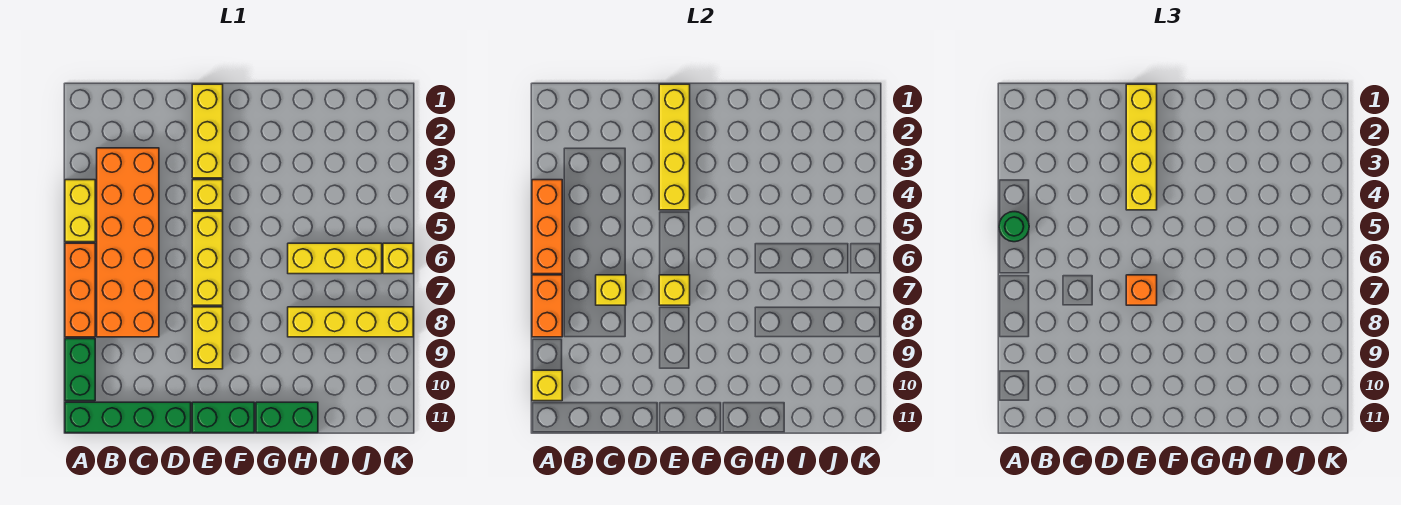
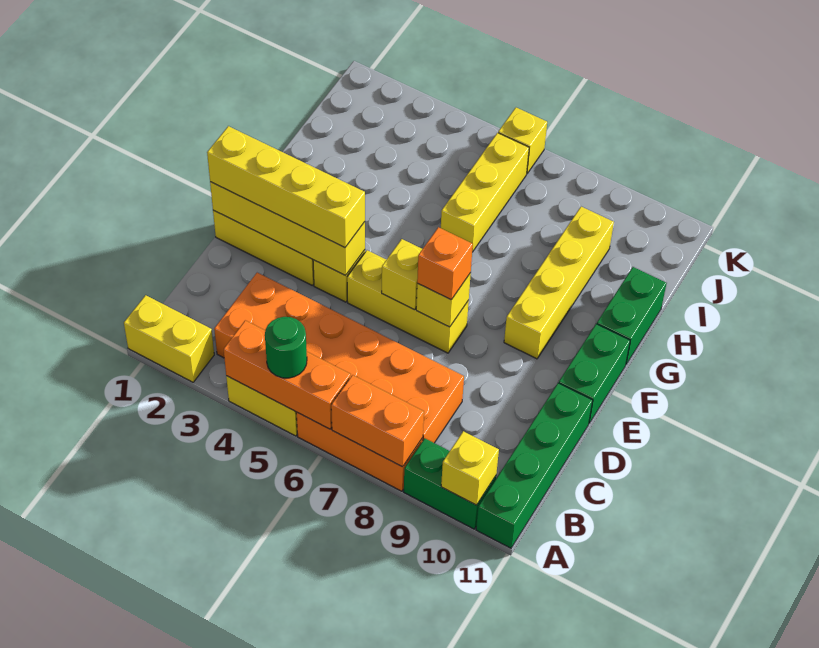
yellow brick C7 level 2 -> yellow brick E6 level 2
yellow brick E8:E9 level 1 -> yellow brick A1:A2 level 1
yellow brick H8:K8 level 1 -> yellow brick F9:I9 level 1

